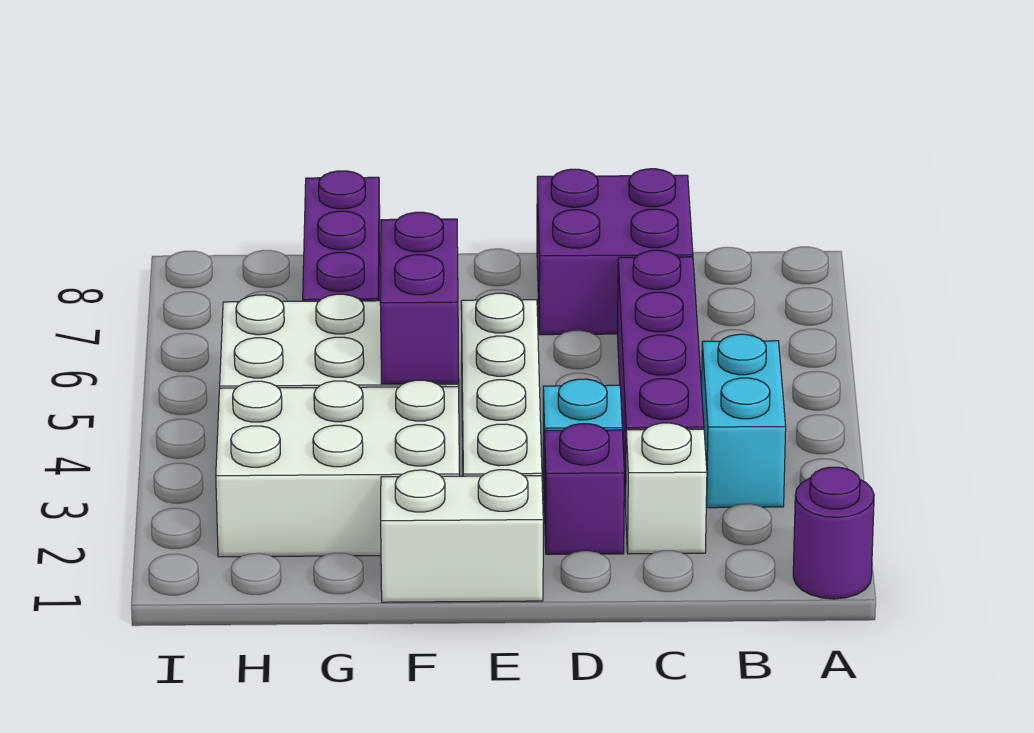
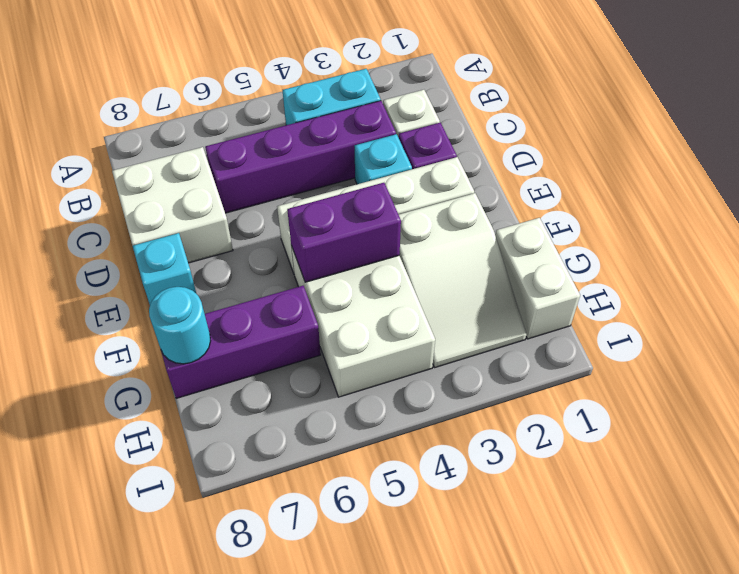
purple round brick A1 level 1 -> none
purple brick C7:D8 level 1 -> white brick C7:D8 level 1
white brick E1:F1 level 1 -> white brick G1:H1 level 1
none -> cyan brick E8 level 1
white brick F2:H3 level 1 -> white slope F2:H3 level 1 top F
none -> cyan round brick G8 level 2

